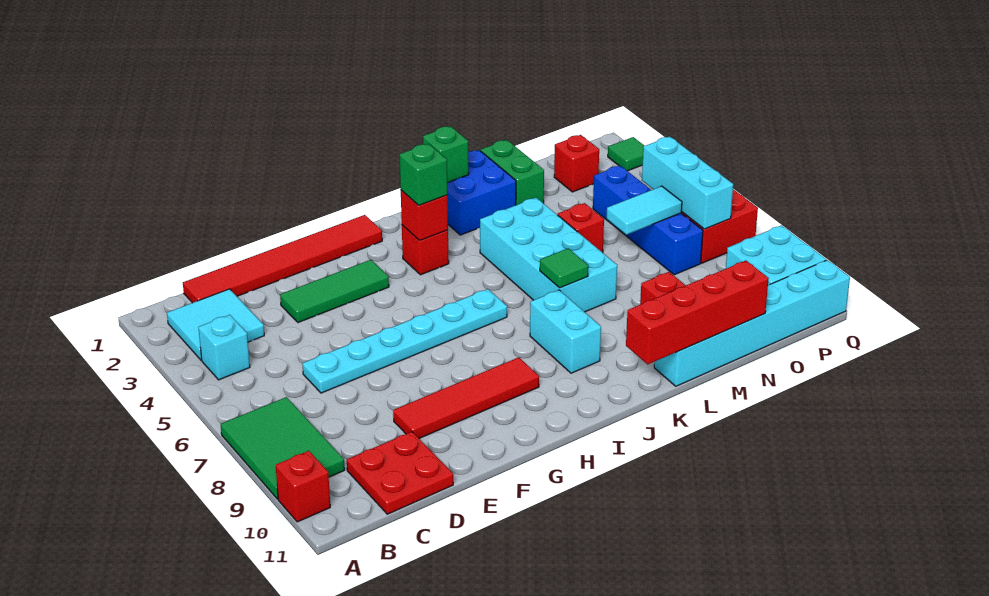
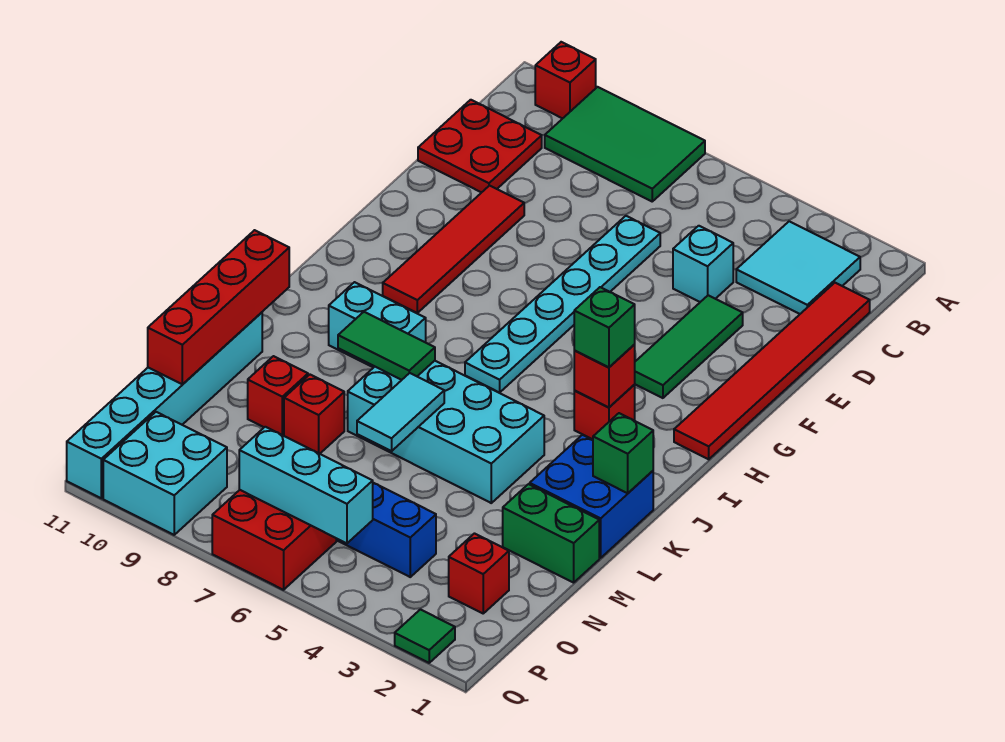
cyan brick B4 level 1 -> cyan brick D4 level 1
green tile K7 level 2 -> green tile K7:K8 level 2
red brick M5 level 1 -> red brick M8 level 1
cyan tile N6:O6 level 2 -> cyan tile L6:M6 level 2

